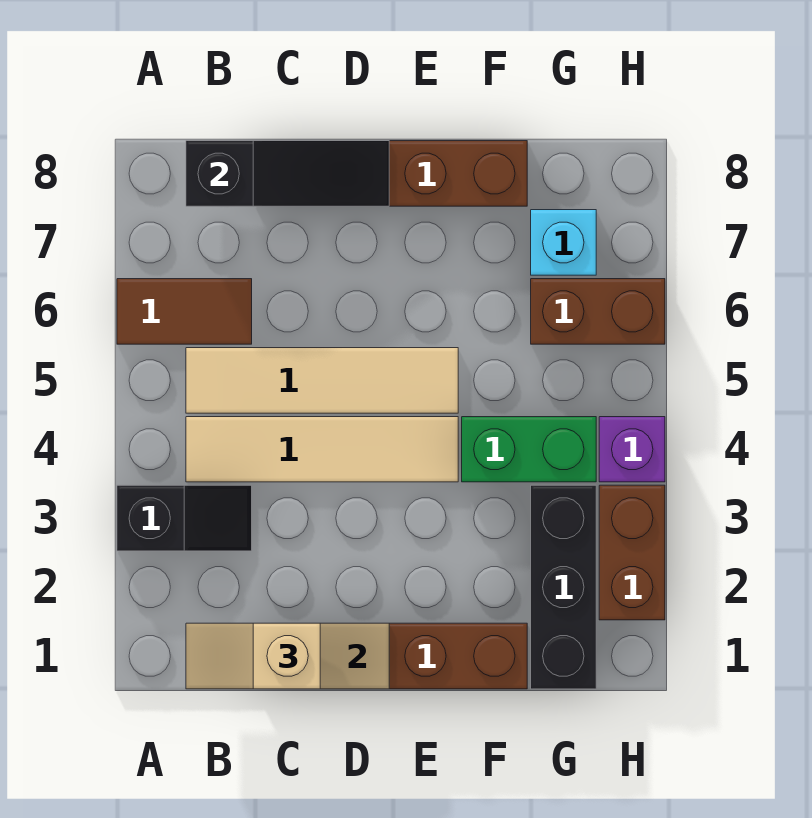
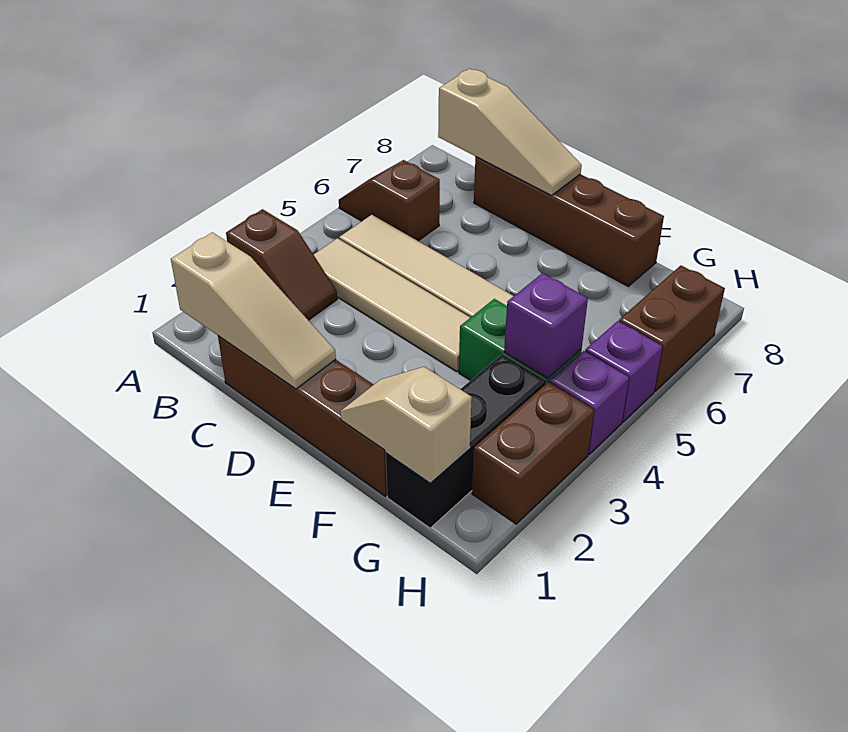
black slope A3:B3 level 1 top A -> brown slope A3:B3 level 1 top A
brown tile A6:B6 level 1 -> brown slope A6:B6 level 1 top B
tan slope B1:C1 level 3 top C -> tan slope F1:G1 level 2 top G
black slope B8:D8 level 2 top B -> tan slope B8:D8 level 2 top B
none -> purple brick G4 level 2
brown brick G6:H6 level 1 -> brown brick H6:H7 level 1
cyan brick G7 level 1 -> none
none -> purple brick H5 level 1

